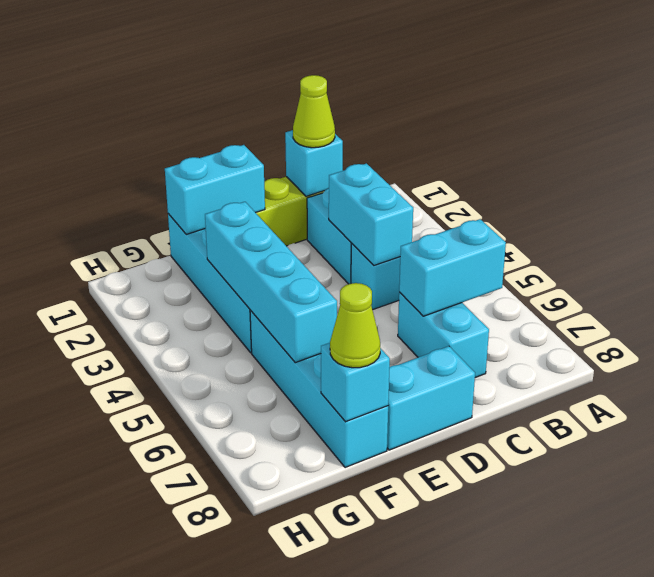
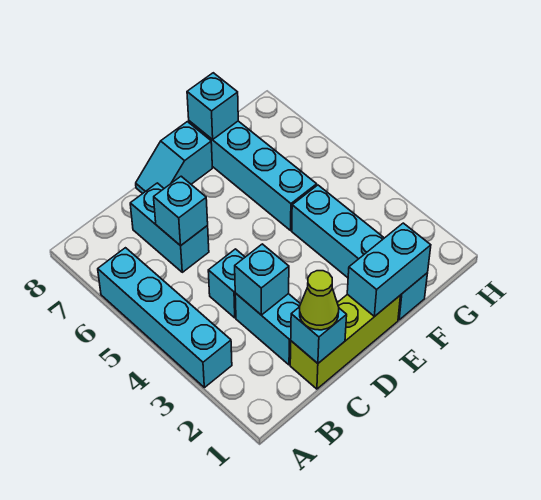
cyan brick B6:C6 level 2 -> cyan brick C6 level 2
cyan brick C3:C4 level 2 -> cyan brick C3 level 2
cyan brick D8:E8 level 1 -> cyan slope D8:E8 level 1 top E
cyan brick F3:F6 level 2 -> cyan brick A3:A6 level 1
lime cone F8 level 3 -> none

